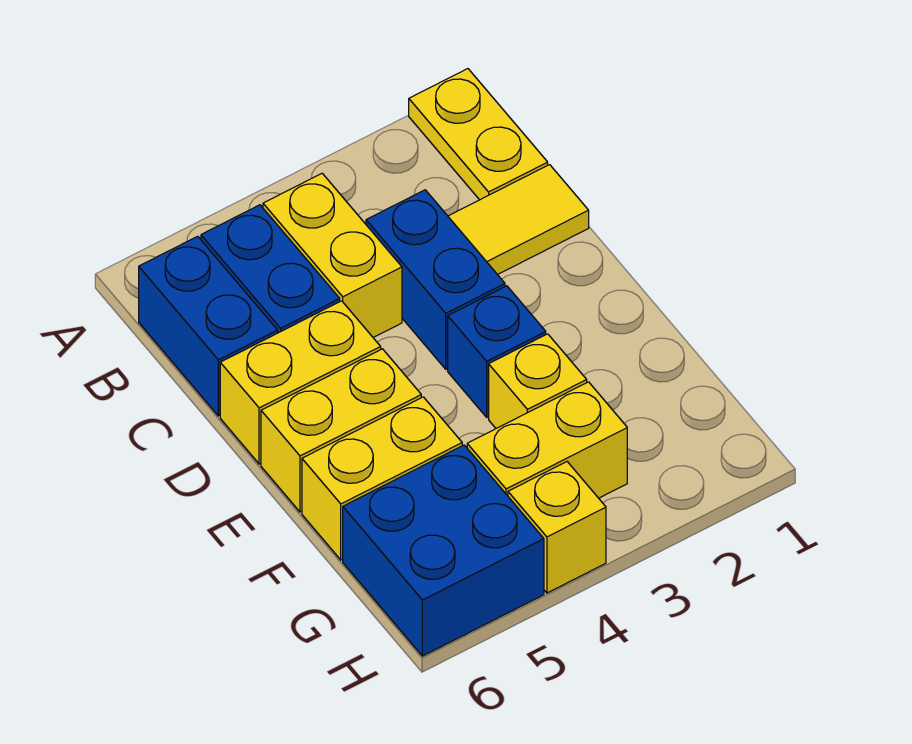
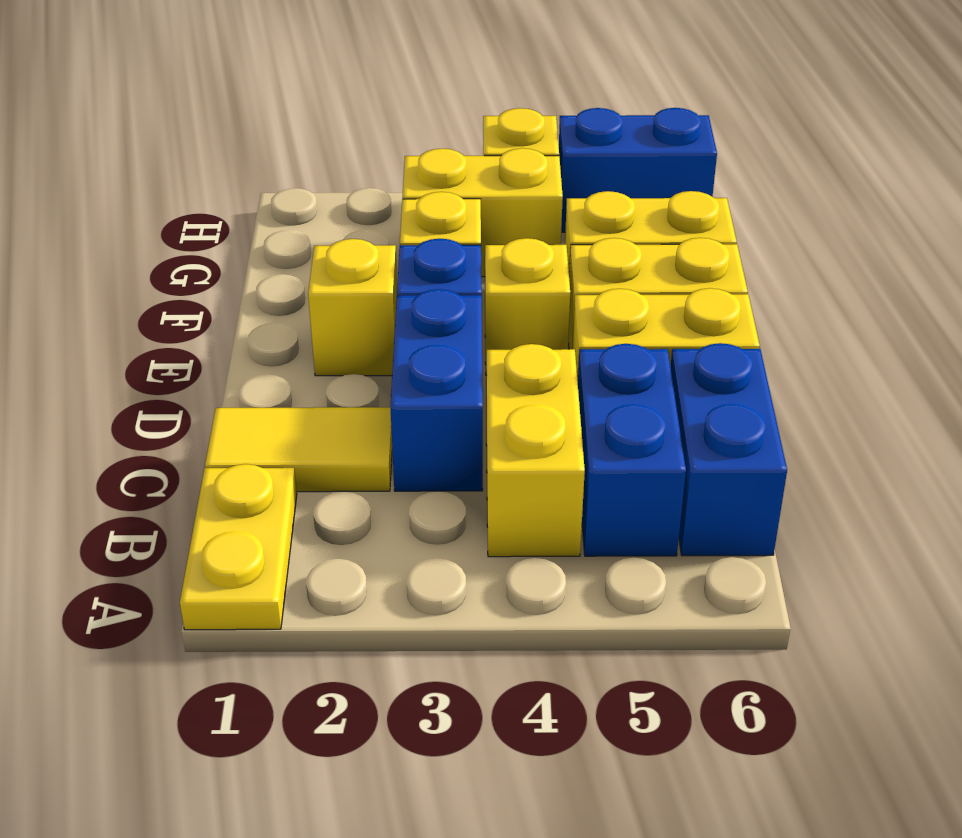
none -> yellow brick E2 level 1
none -> yellow brick E4 level 1
blue brick G5:H6 level 1 -> blue brick H5:H6 level 1

